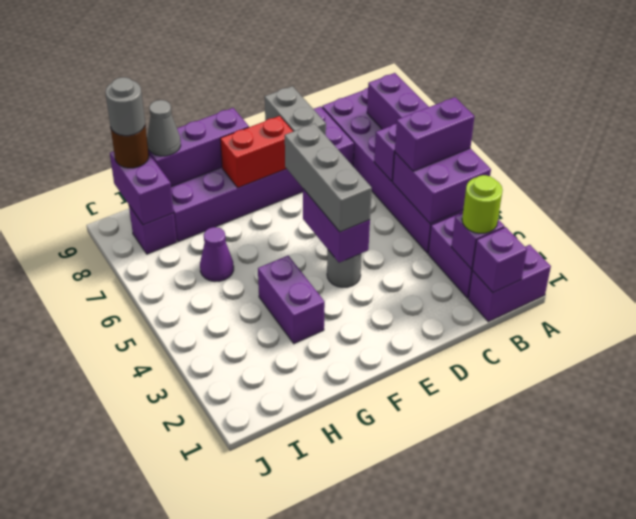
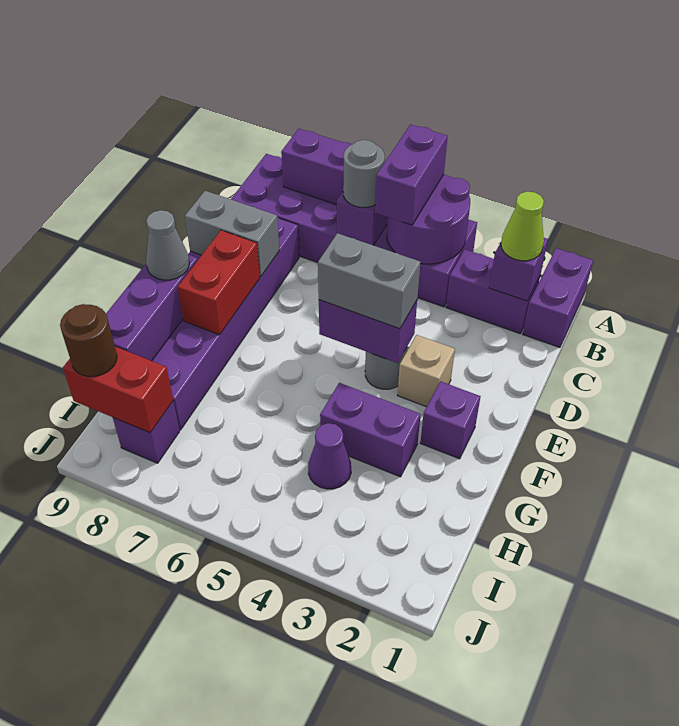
purple brick A4:B5 level 2 -> purple round brick A4:B5 level 2
purple brick B1 level 2 -> purple brick F2 level 1
lime round brick B2 level 3 -> lime cone B2 level 3
none -> tan brick E3 level 1
grey brick E4:E6 level 3 -> grey brick E4:E5 level 3
purple cone H6 level 1 -> purple cone H4 level 1
grey cone H9 level 3 -> grey cone F9 level 3
purple brick I8:I9 level 2 -> red brick I8:I9 level 2
grey round brick I9 level 4 -> grey round brick B6 level 3

